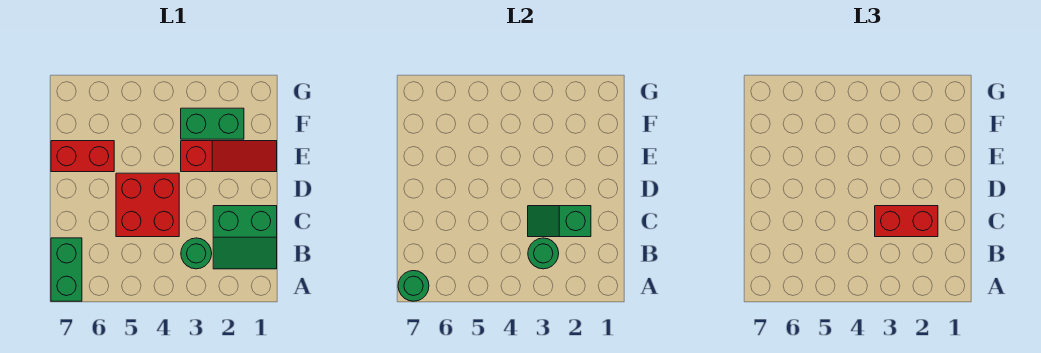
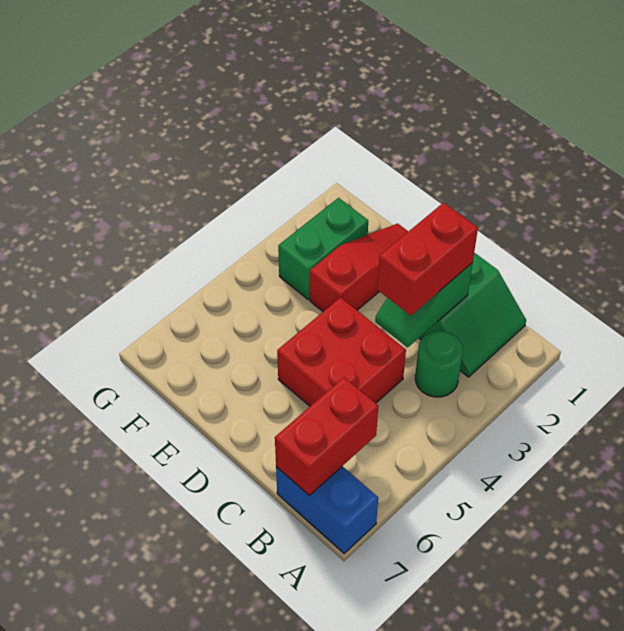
green brick A7:B7 level 1 -> blue brick A7:B7 level 1
green round brick A7 level 2 -> none
green round brick B3 level 2 -> none
red brick E6:E7 level 1 -> red brick B6:B7 level 2

